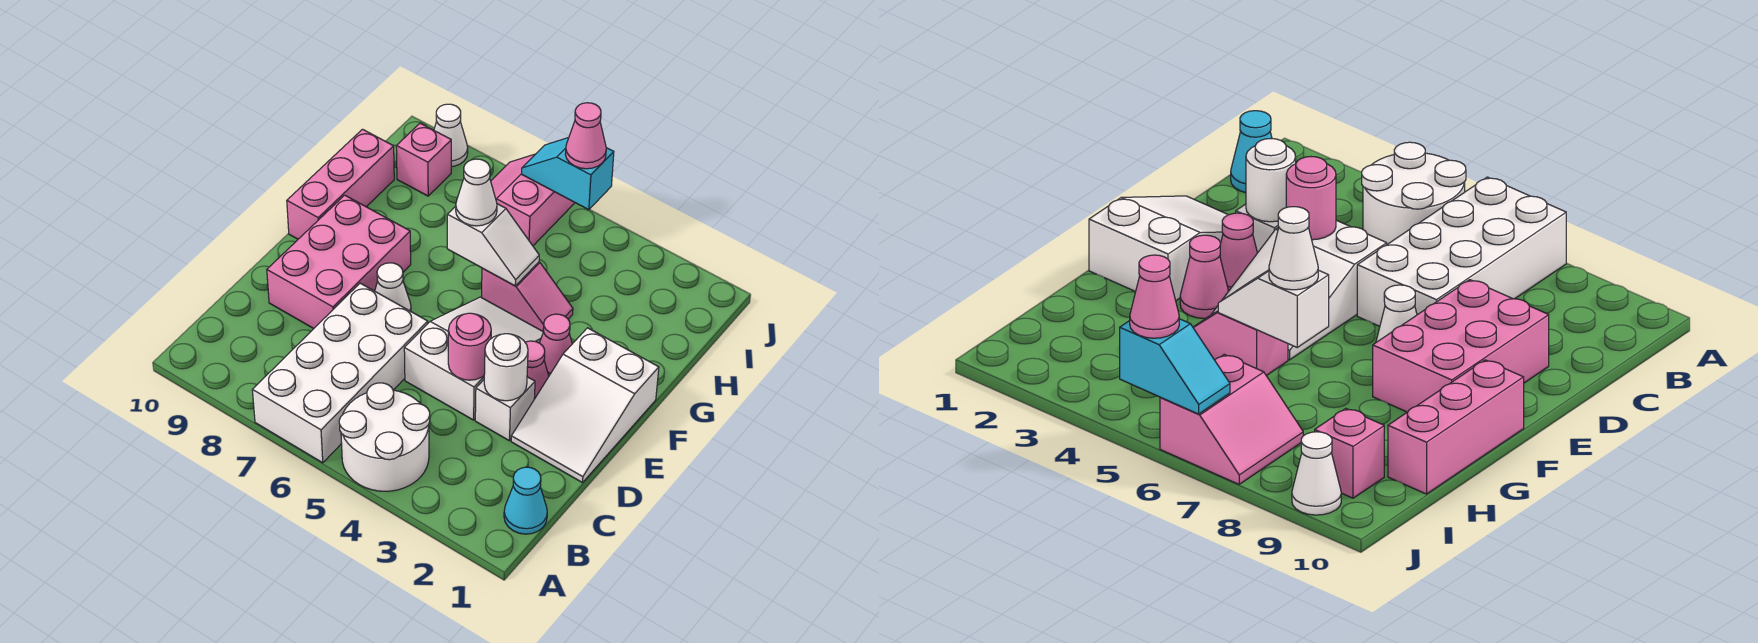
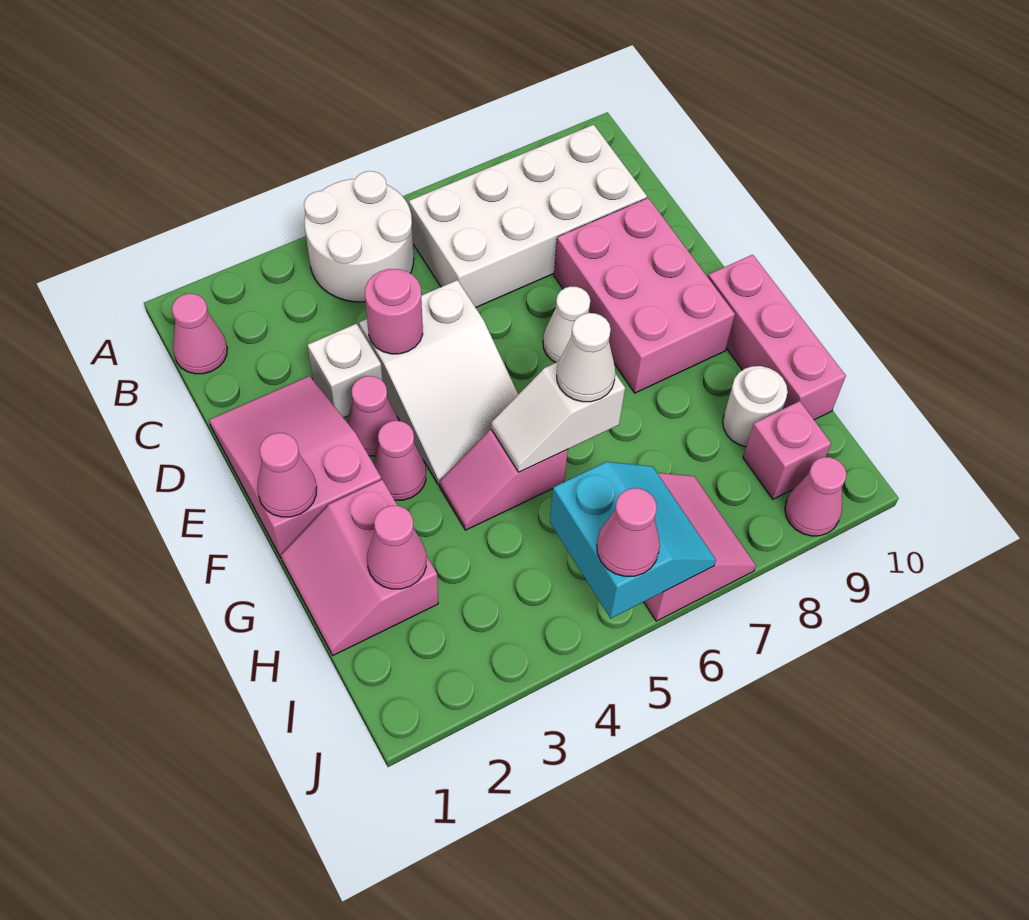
white brick A6:D7 level 1 -> white brick B6:C9 level 1
cyan cone B1 level 1 -> pink cone B1 level 1
white slope D1:F2 level 1 top F -> pink slope D1:F2 level 1 top F
white round brick D3 level 2 -> white round brick H9 level 1
none -> pink cone F1 level 2
none -> pink slope G1:H2 level 1 top 2
none -> pink cone H2 level 2
cyan slope J5:J6 level 2 top 5 -> cyan slope I5:J6 level 2 top 5
white cone J9 level 1 -> pink cone J9 level 1

